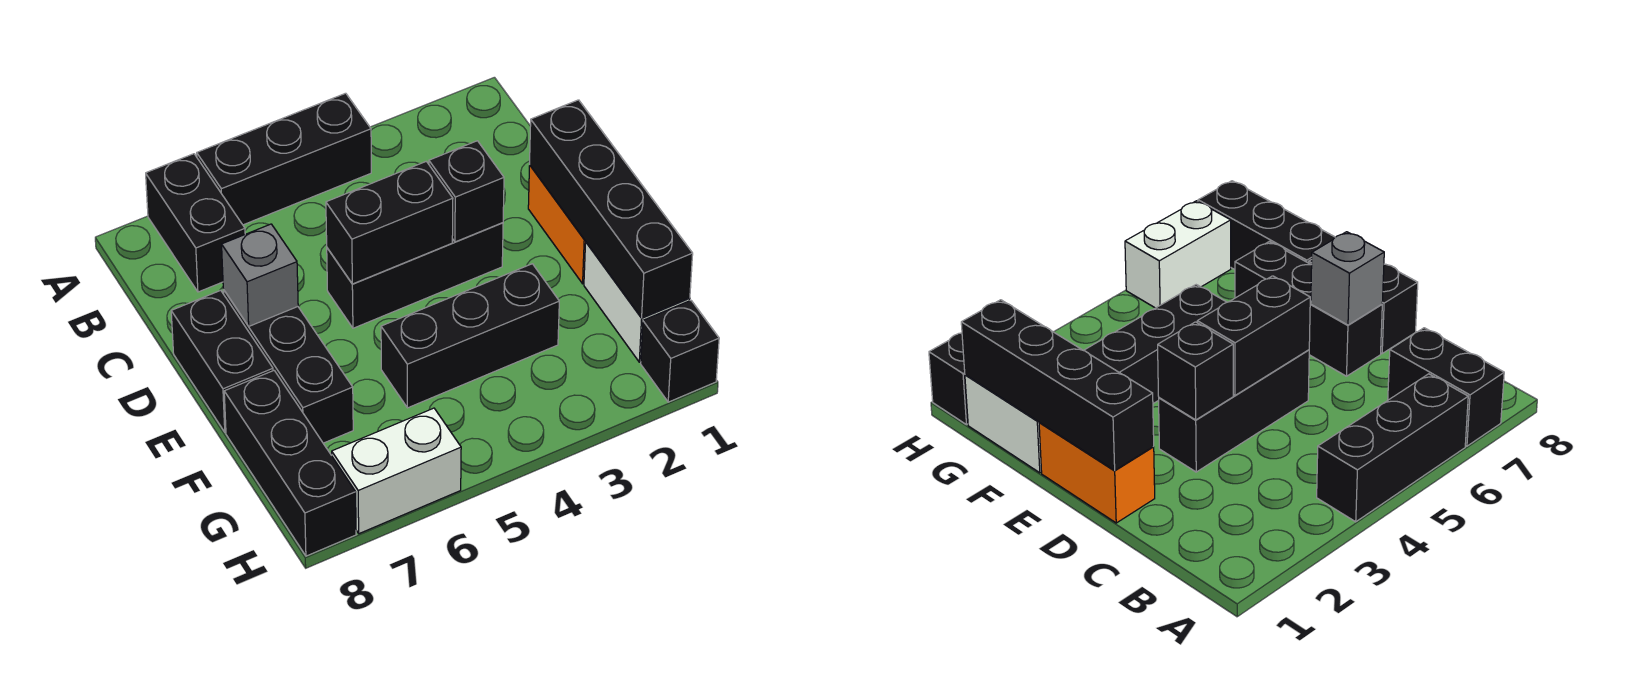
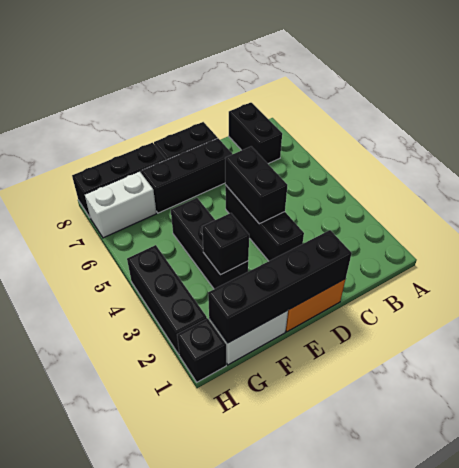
black brick A4:A6 level 1 -> black brick H2:H4 level 1
black brick A7:B7 level 1 -> black brick B7:B8 level 1
black brick D3 level 2 -> black brick F3 level 2
grey brick D7 level 2 -> none
white brick H6:H7 level 1 -> white brick G7:H7 level 1

